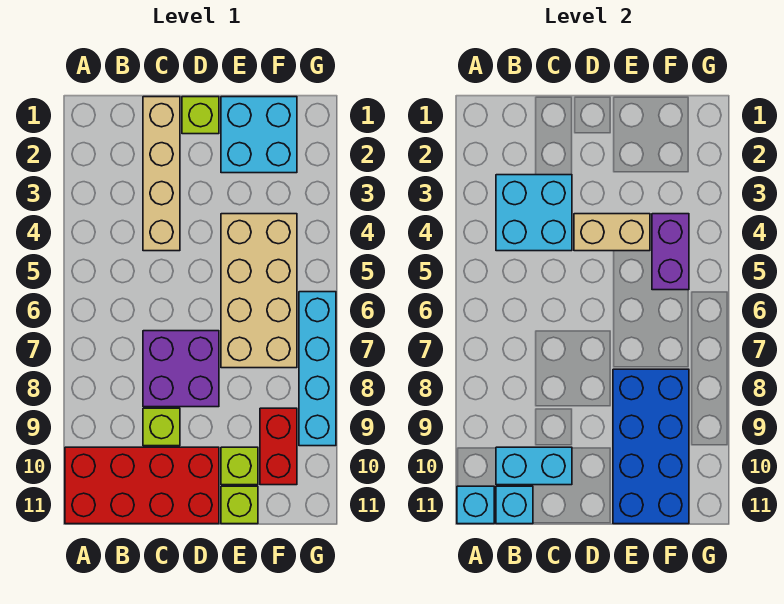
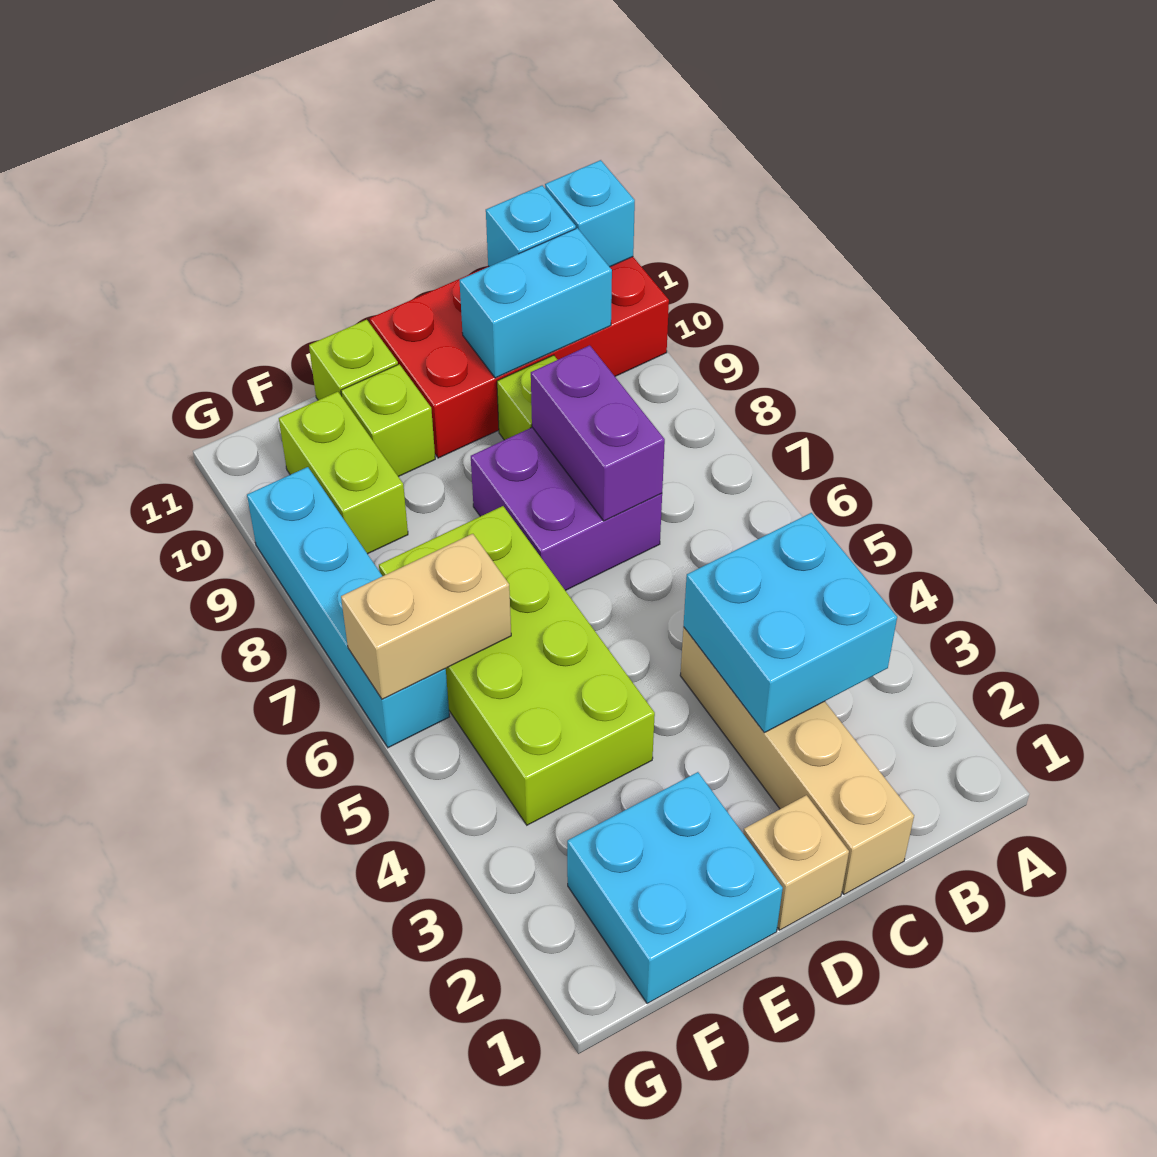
lime brick D1 level 1 -> tan brick D1 level 1
tan brick D4:E4 level 2 -> tan brick F6:G6 level 2
tan brick E4:F7 level 1 -> lime brick E4:F7 level 1
blue brick E8:F11 level 2 -> none
purple brick F4:F5 level 2 -> purple brick C7:C8 level 2
red brick F9:F10 level 1 -> lime brick F9:F10 level 1

